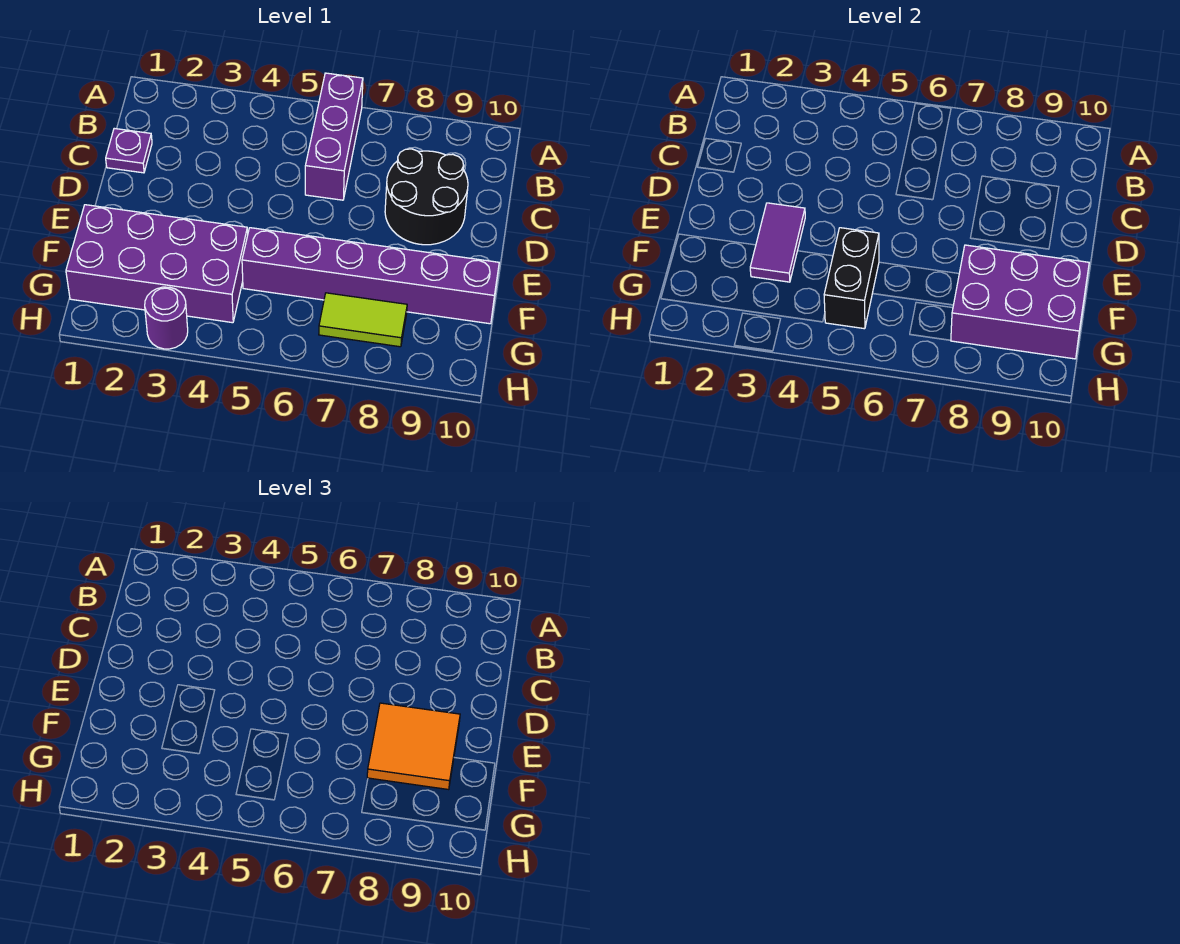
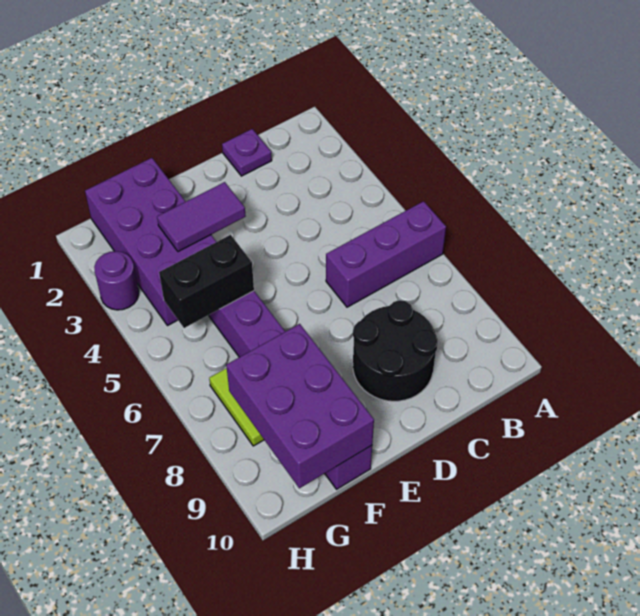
orange tile E8:F9 level 3 -> none

